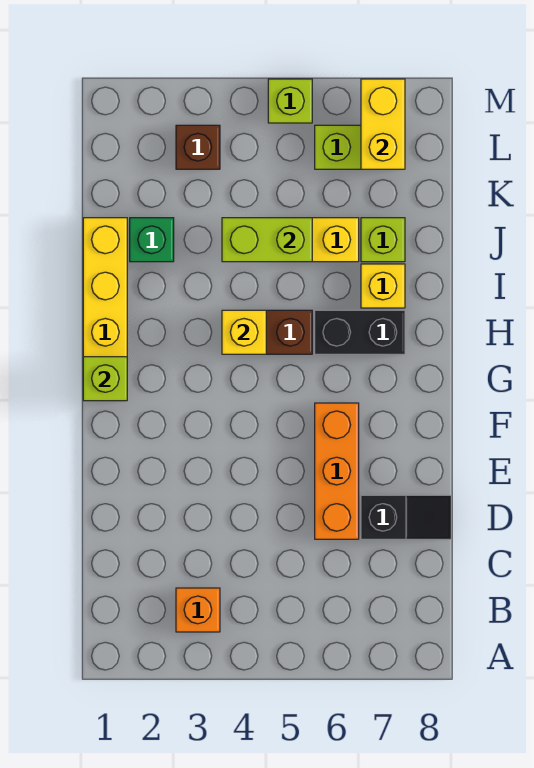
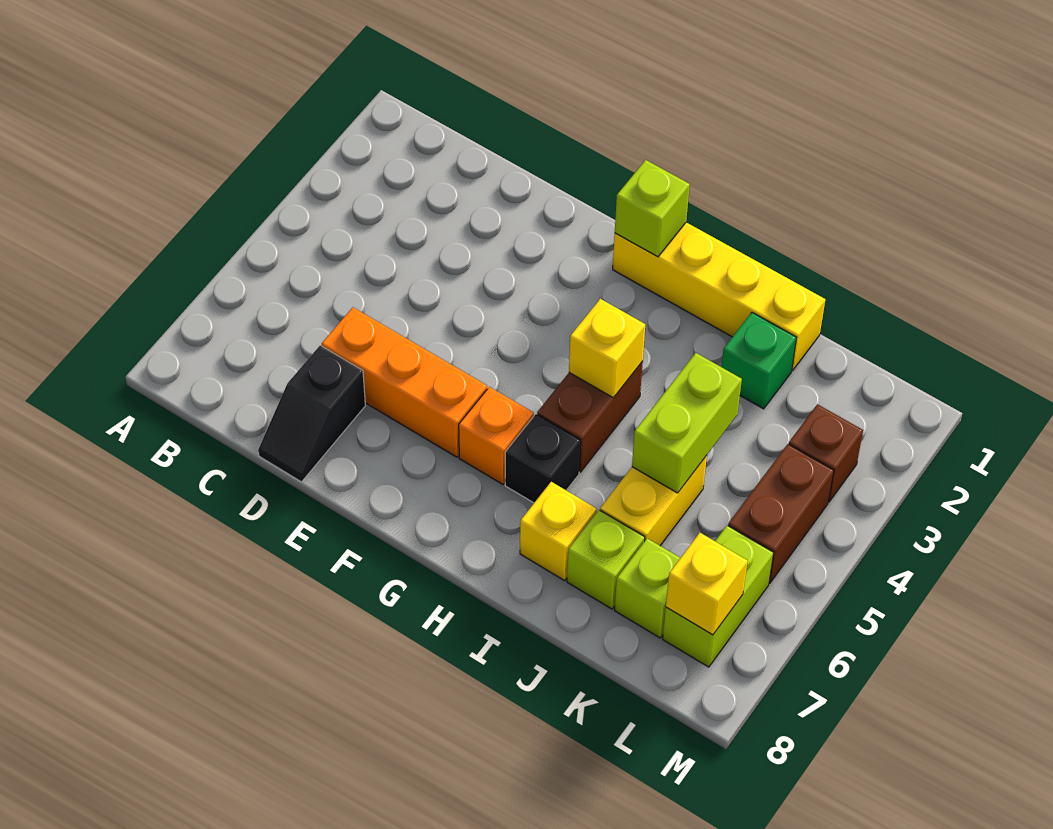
orange brick B3 level 1 -> orange brick G6 level 1
black brick H6:H7 level 1 -> black brick H6 level 1
none -> brown brick L4:L5 level 1
yellow brick L7:M7 level 2 -> yellow brick L7 level 2
lime brick M5 level 1 -> lime brick K7 level 1

